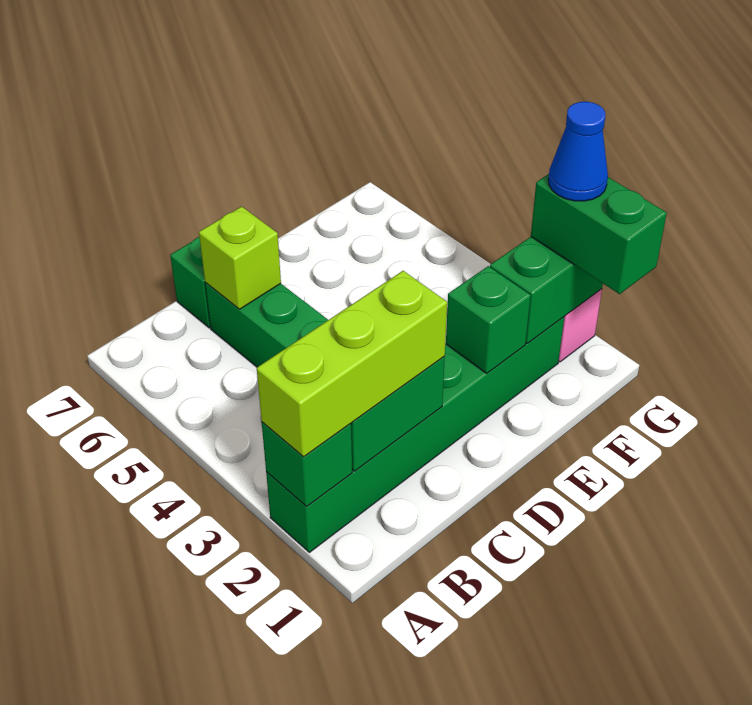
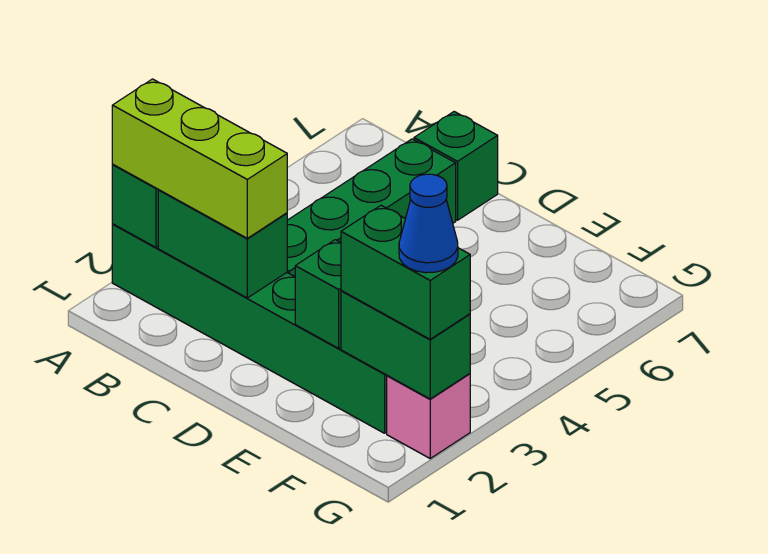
lime brick C6 level 2 -> none
green brick G1:G2 level 3 -> green brick F2:G2 level 3

